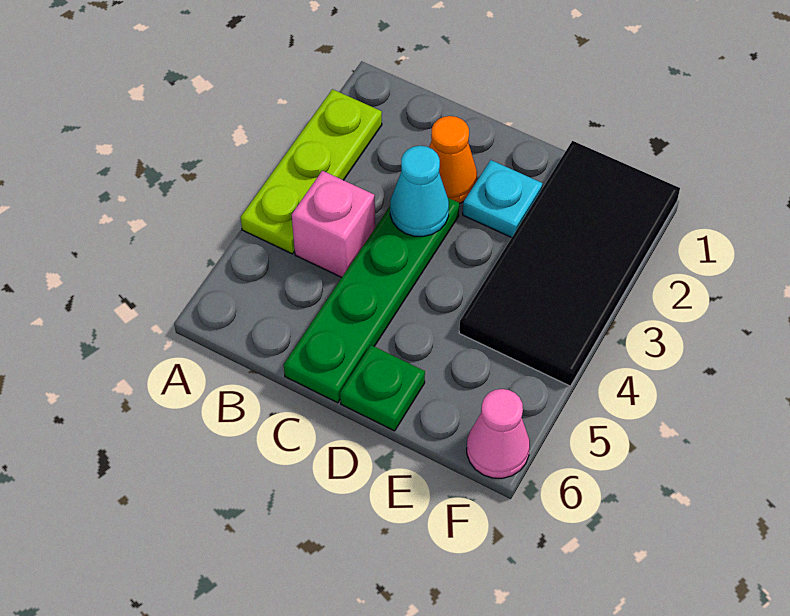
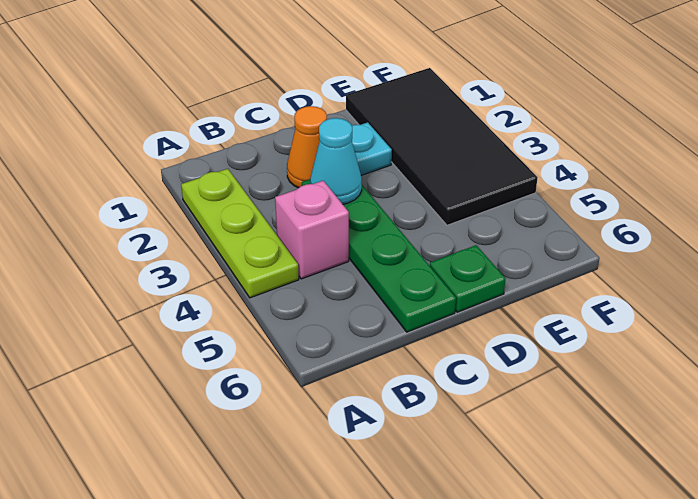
pink cone F6 level 1 -> none

